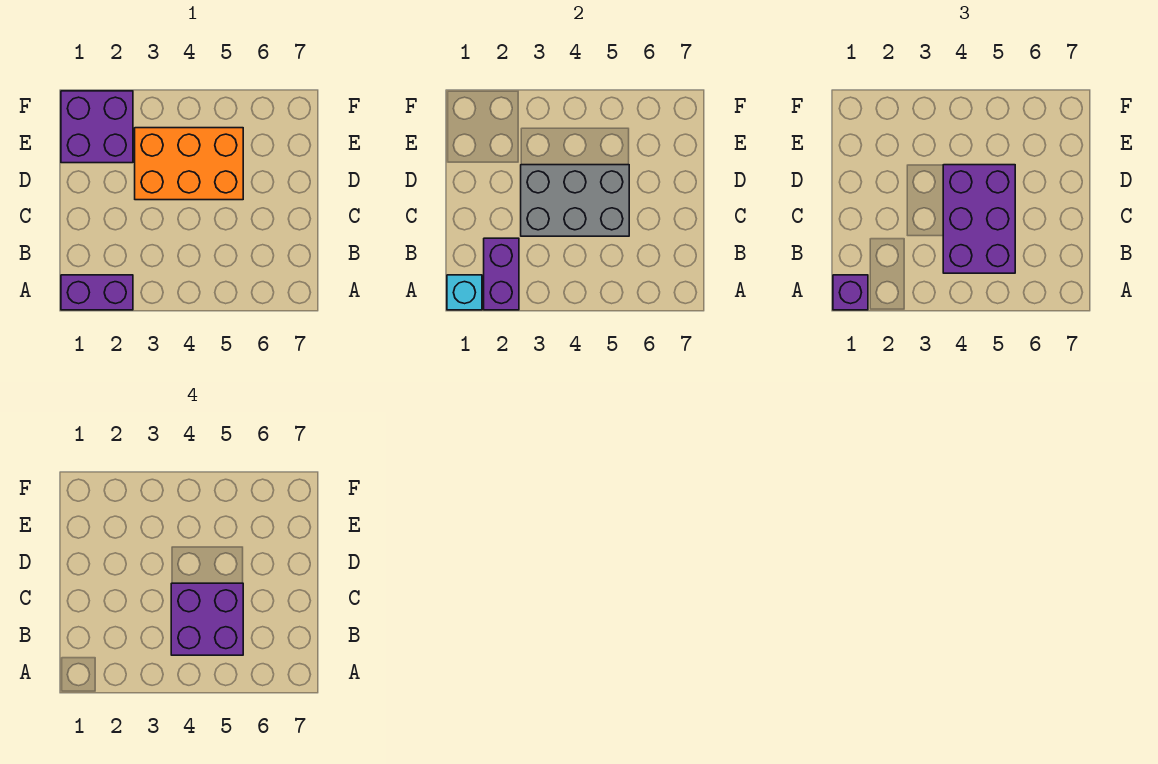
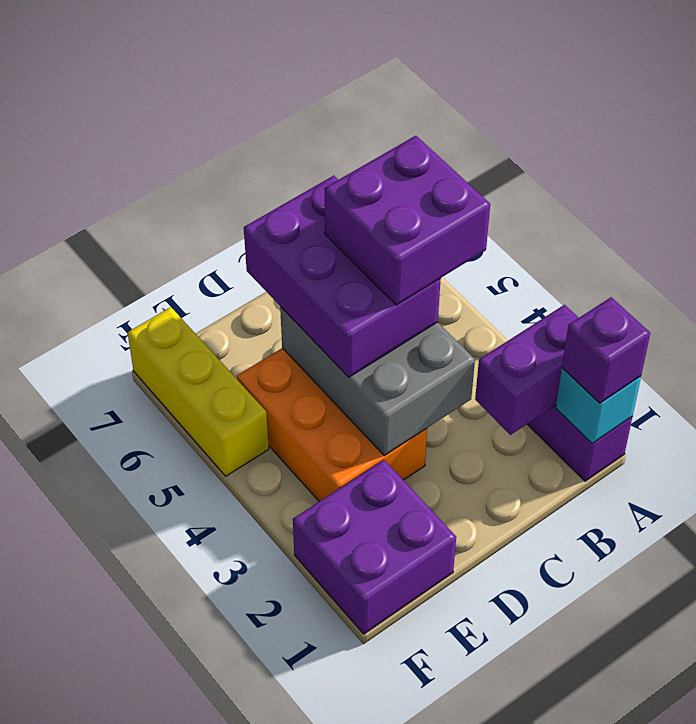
purple brick B4:D5 level 3 -> purple brick C4:D6 level 3
none -> yellow brick F5:F7 level 1

